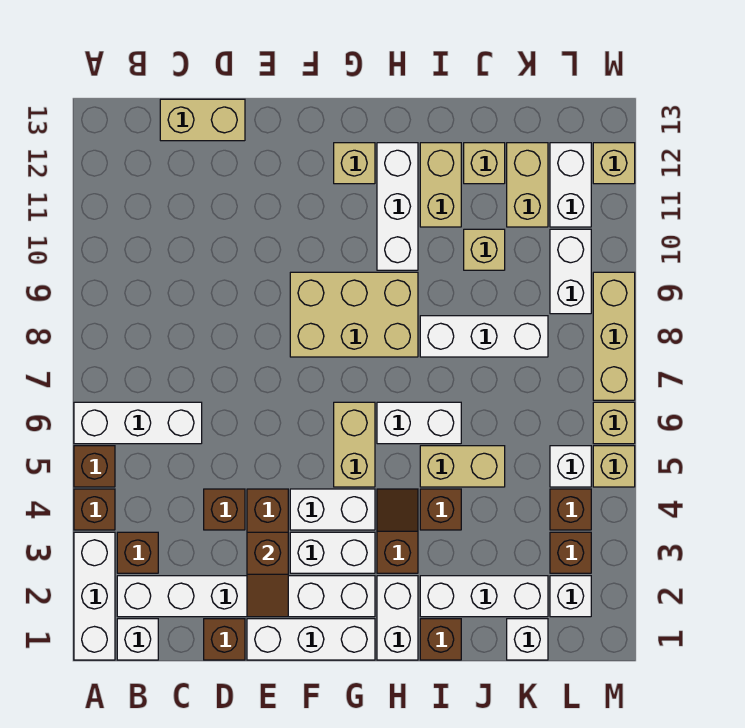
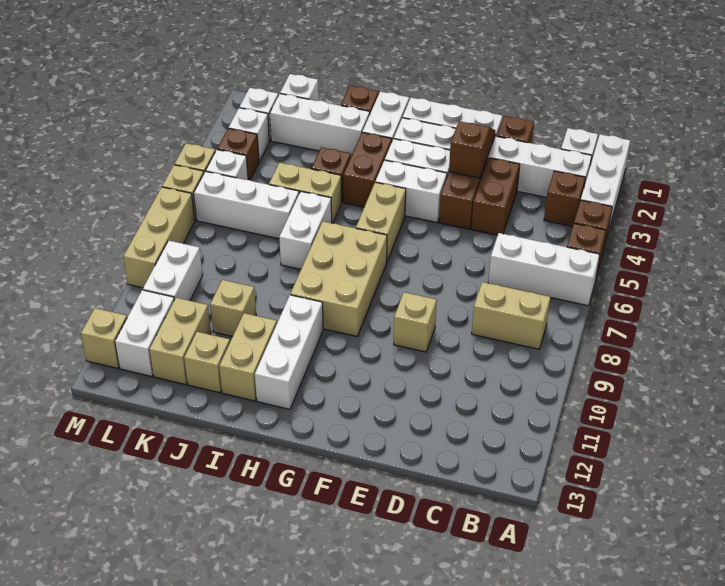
tan brick C13:D13 level 1 -> tan brick B8:C8 level 1
brown brick D4 level 1 -> brown brick D3:D4 level 1
tan brick F8:H9 level 1 -> tan brick G7:H9 level 1
tan brick G12 level 1 -> tan brick E9 level 1
brown slope H3:H4 level 1 top 3 -> brown brick H3:H4 level 1
white brick H6:I6 level 1 -> white brick I6:I7 level 1
white brick I8:K8 level 1 -> white brick J6:L6 level 1
brown brick L3 level 1 -> white brick L3 level 1

